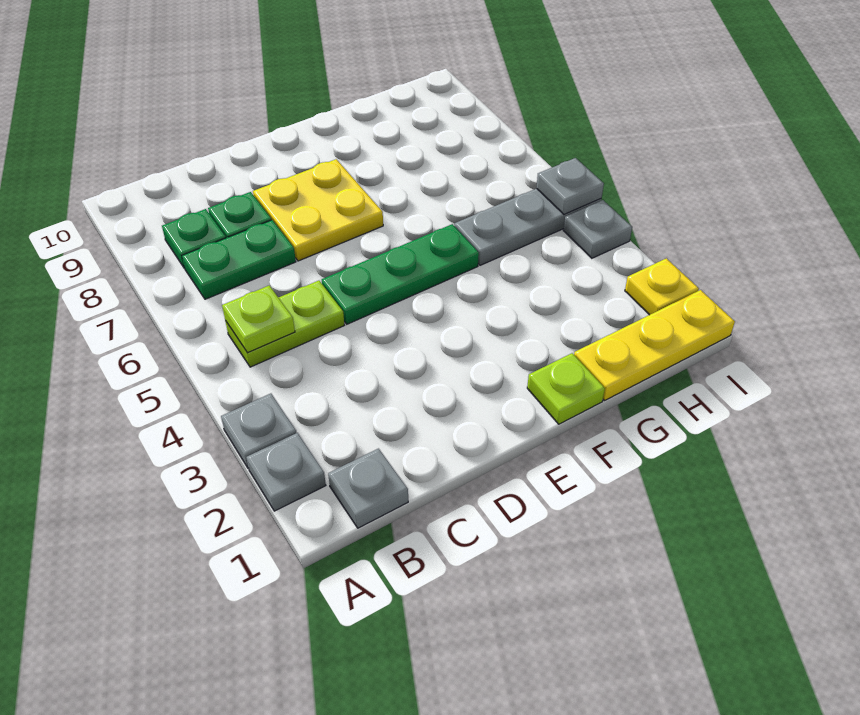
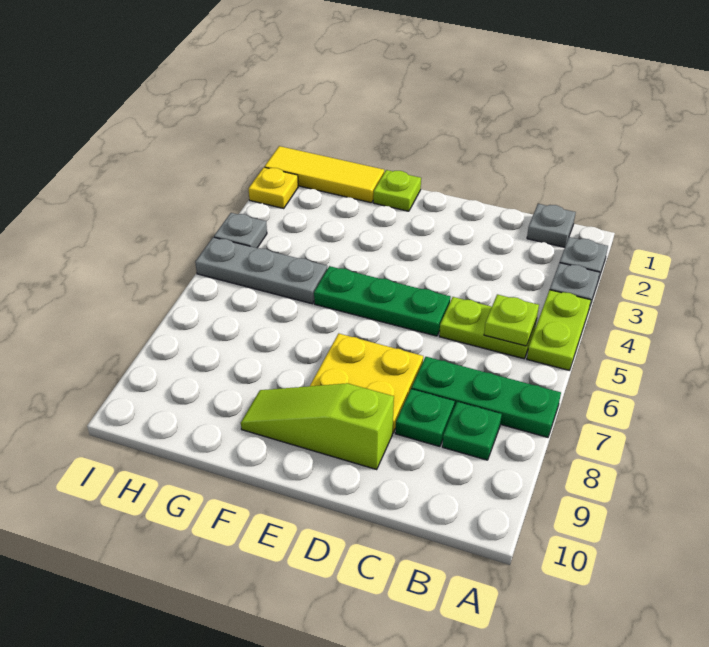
none -> lime plate A4:A5 level 1
green plate B7:C7 level 1 -> green plate A7:C7 level 1
none -> lime slope D9:F9 level 1 top D
yellow plate G1:I1 level 1 -> yellow tile G1:I1 level 1
grey plate I5 level 2 -> none

